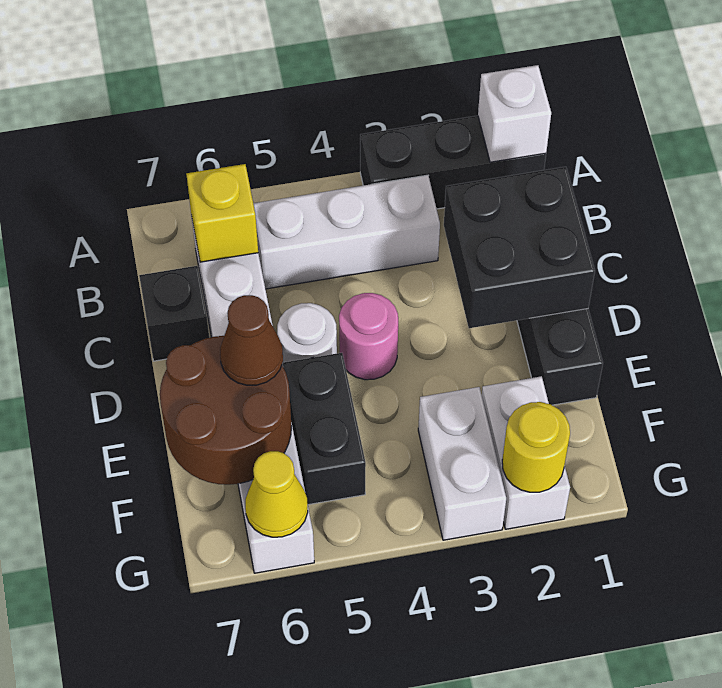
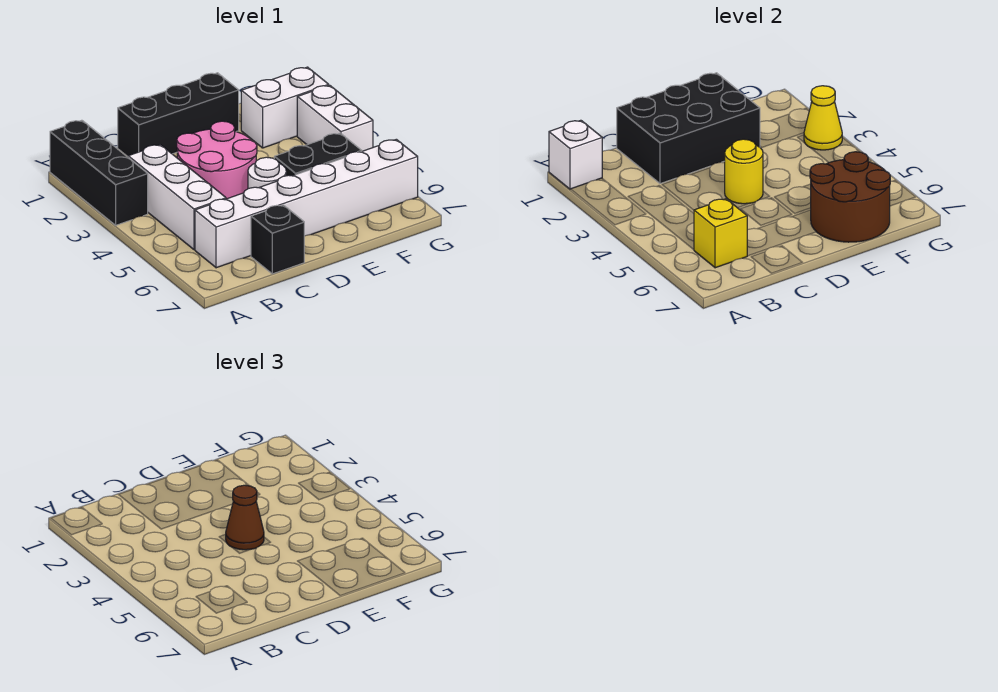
black brick C1:D2 level 2 -> black brick C1:E2 level 2
pink round brick D4 level 1 -> pink round brick C3:D4 level 1
brown cone E6 level 3 -> brown cone D4 level 3
white brick F3:G3 level 1 -> white brick G3:G4 level 1
yellow round brick G2 level 2 -> yellow round brick D4 level 2
yellow cone G6 level 2 -> yellow cone G3 level 2

